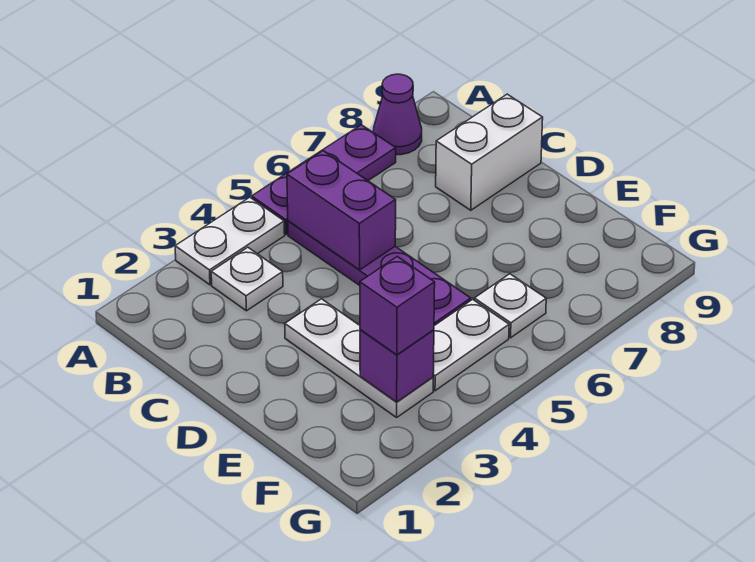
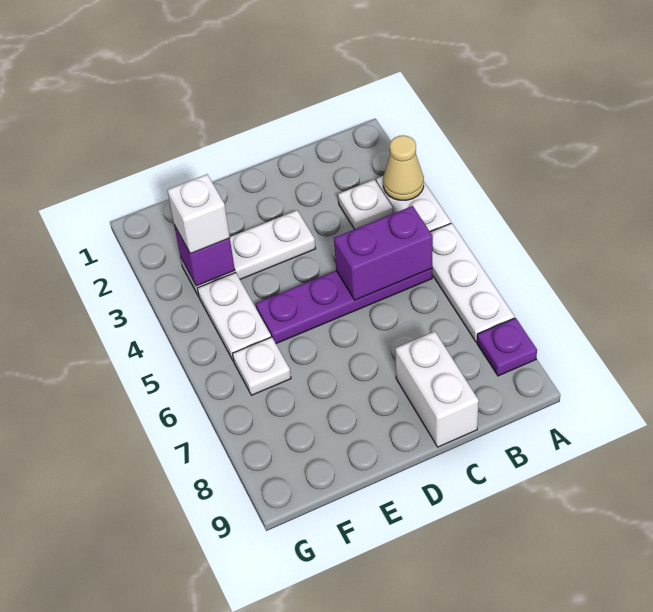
none -> tan cone A3 level 2
purple plate A5:A7 level 1 -> white plate A5:A7 level 1
purple cone A8 level 1 -> purple plate A8 level 1
purple brick F3 level 3 -> white brick F3 level 3

